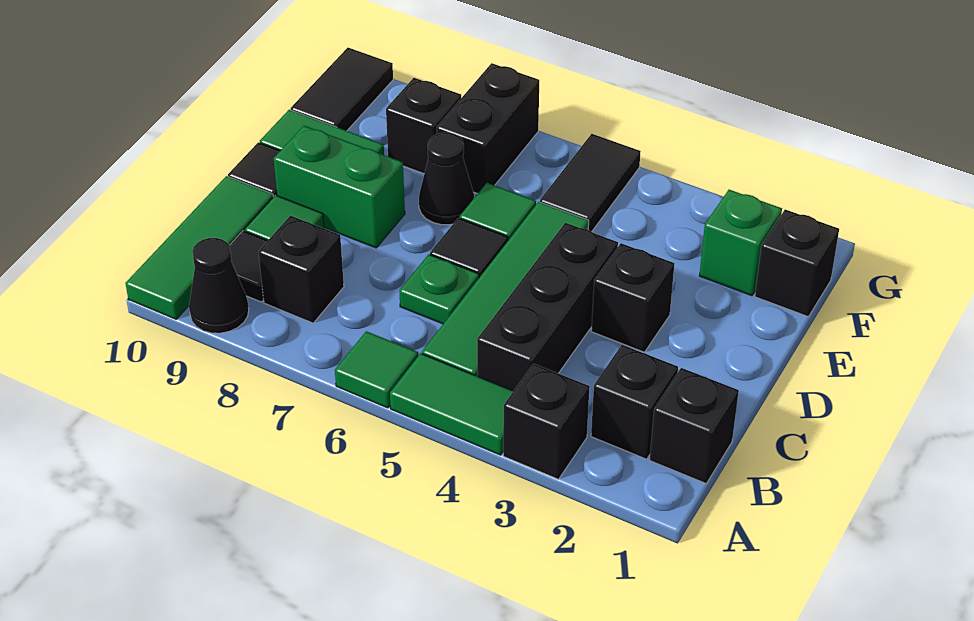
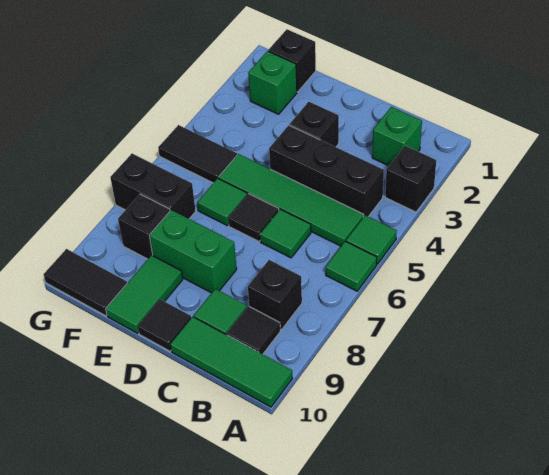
green tile A4:A5 level 1 -> green tile A5 level 1
black cone A9 level 1 -> none
black brick B1 level 1 -> none
black brick B2 level 1 -> green brick B2 level 1
green plate C6 level 1 -> green tile C6 level 1
green brick D8:D9 level 1 -> green brick D8:E8 level 1
black cone E7 level 1 -> none

